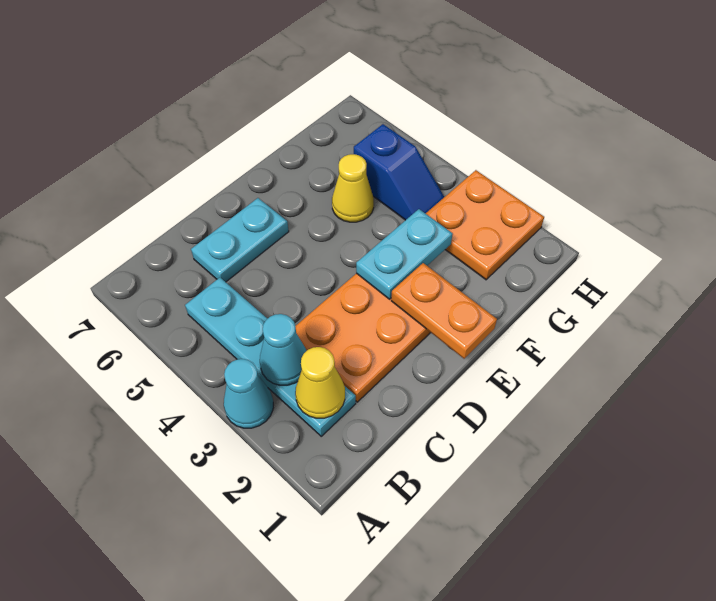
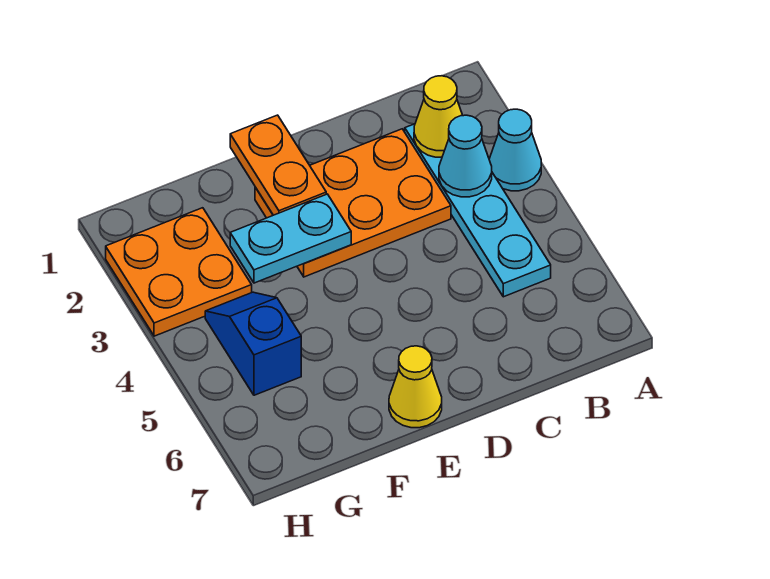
cyan plate C6:D6 level 1 -> none
yellow cone F5 level 1 -> yellow cone E7 level 1

